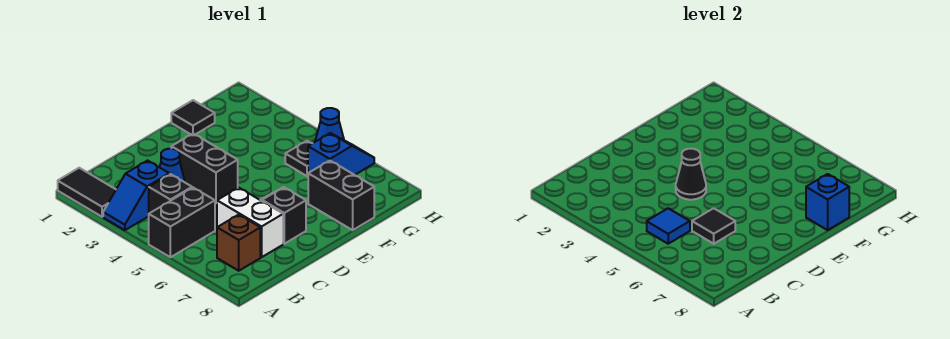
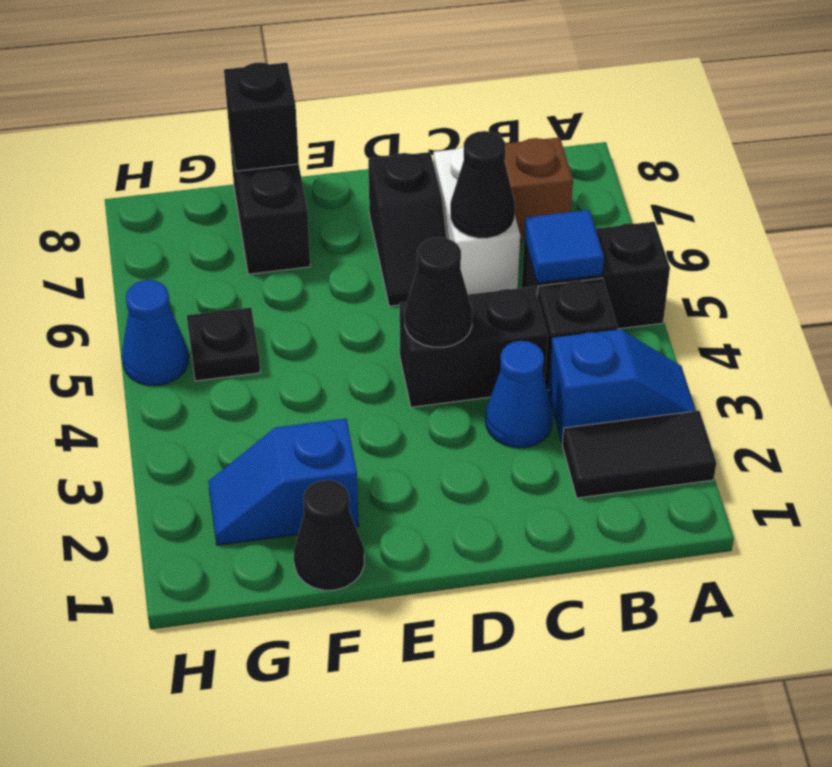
black tile A1:A2 level 1 -> black tile A2:B2 level 1
black tile C6 level 2 -> black cone C6 level 2
black brick D3:D4 level 1 -> black brick C4:D4 level 1
black tile F1 level 1 -> black cone F1 level 1
blue brick F8 level 2 -> black brick F8 level 2
blue slope G6:H6 level 1 top G -> blue slope F2:G2 level 1 top F

